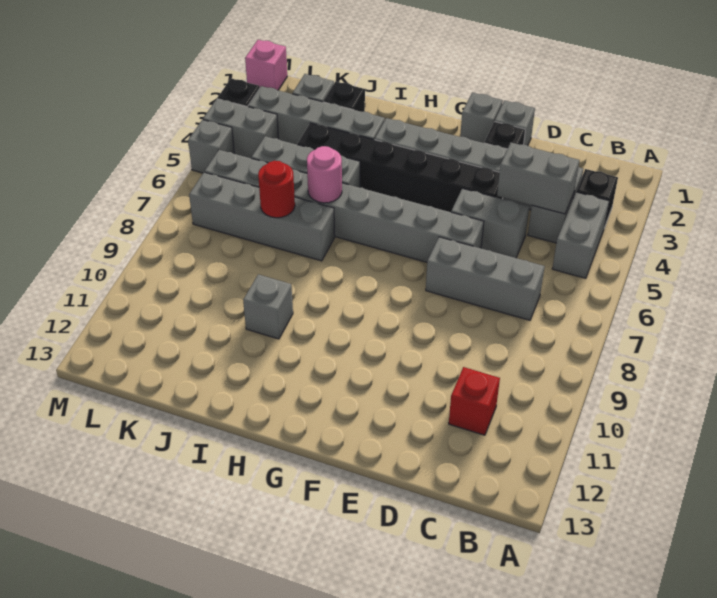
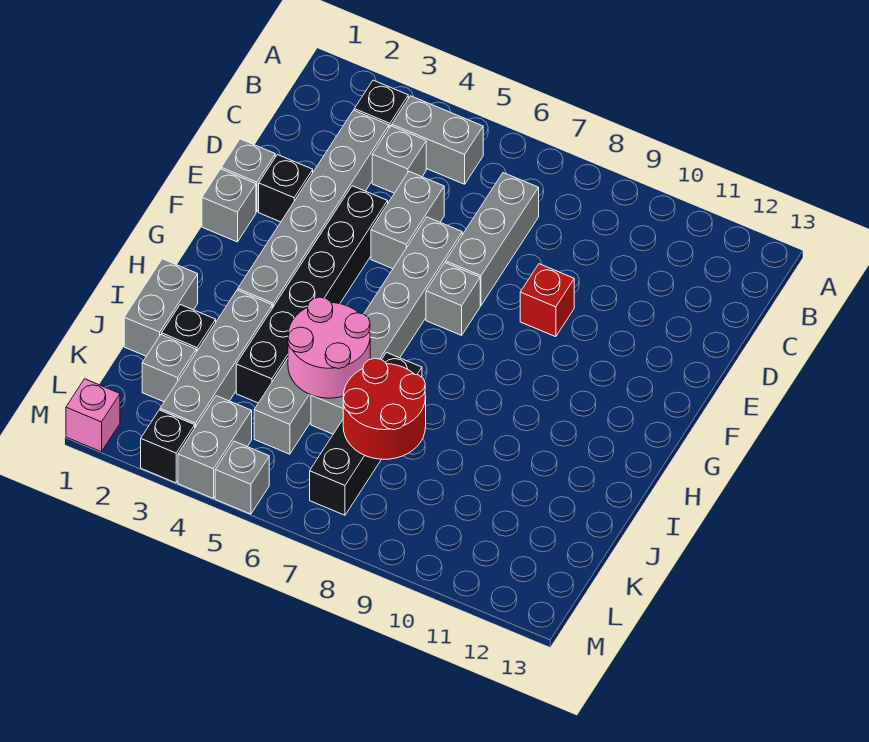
grey brick C4:D4 level 2 -> grey brick I1:J1 level 1
red brick C11 level 1 -> red brick E9 level 1
grey brick E6:L6 level 1 -> grey brick E6:J6 level 1
pink round brick I6 level 2 -> pink round brick I5:J6 level 2
grey brick I7:L7 level 1 -> black brick I7:L7 level 1
grey brick I10 level 1 -> grey brick F7 level 1
red round brick J7 level 2 -> red round brick J7:K8 level 2

